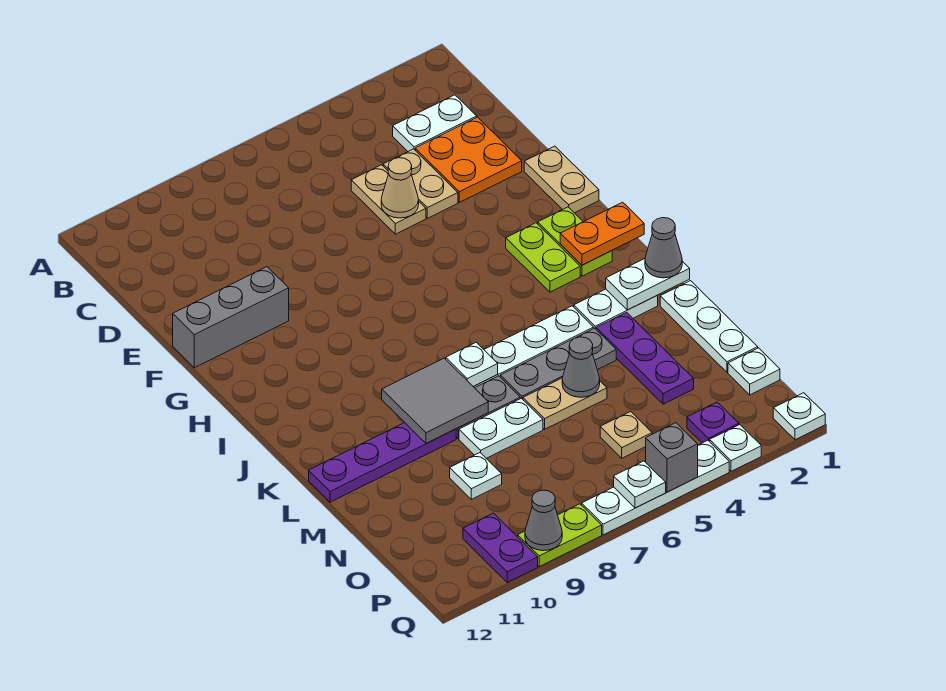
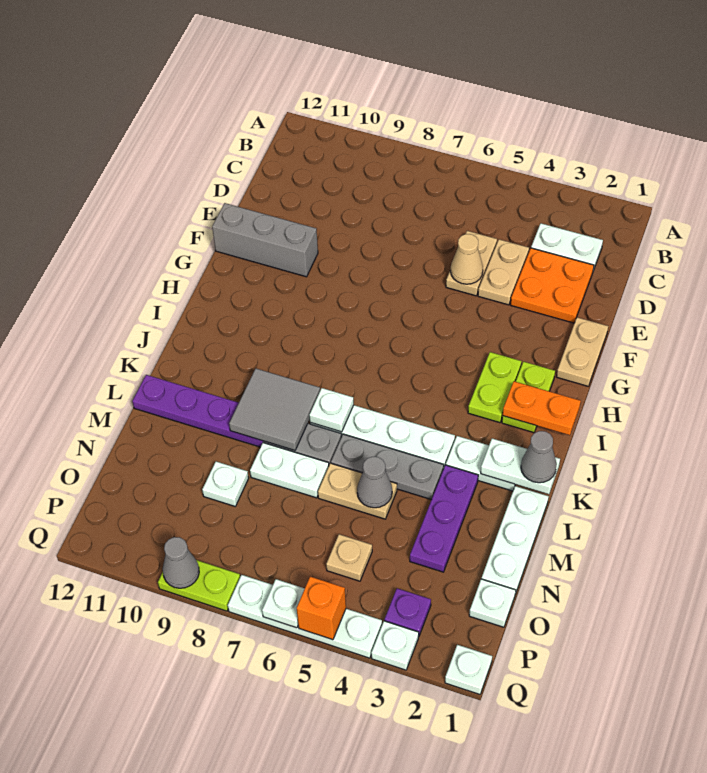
purple plate P10:Q10 level 1 -> none
grey brick Q5 level 2 -> orange brick Q5 level 2

